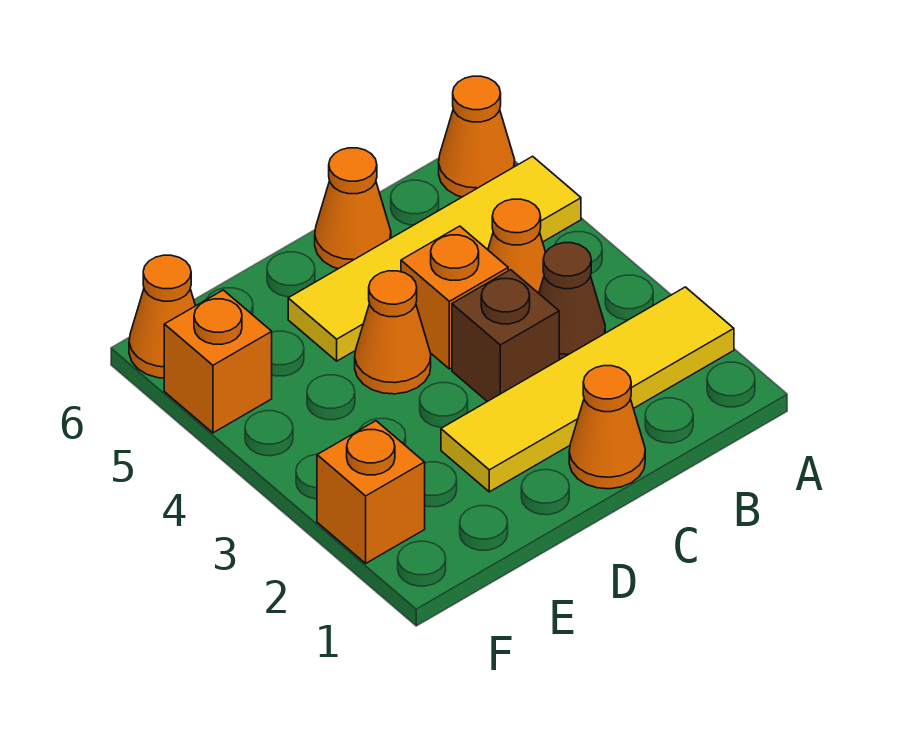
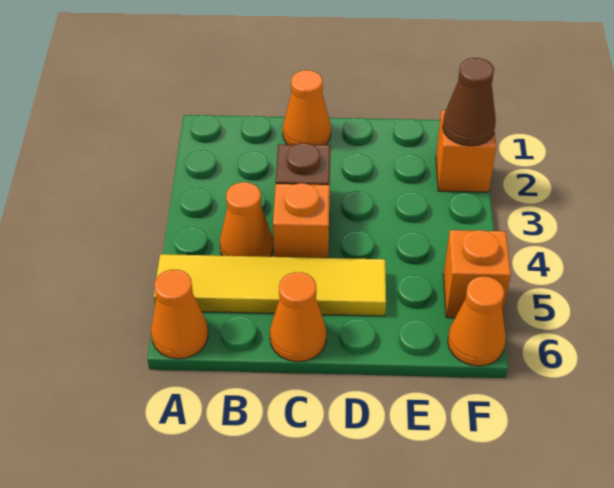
yellow tile A2:D2 level 1 -> none
brown cone B3 level 1 -> brown cone F2 level 2
orange cone D4 level 1 -> none

